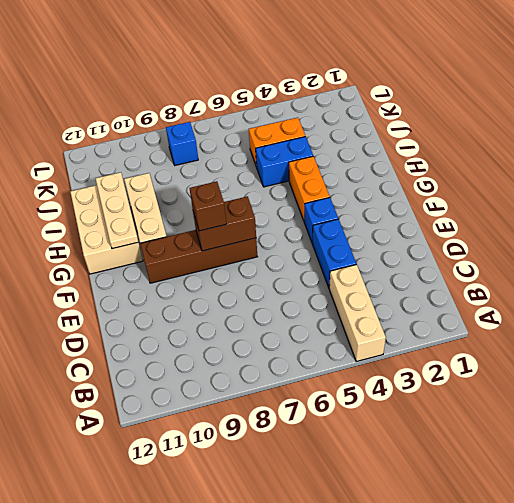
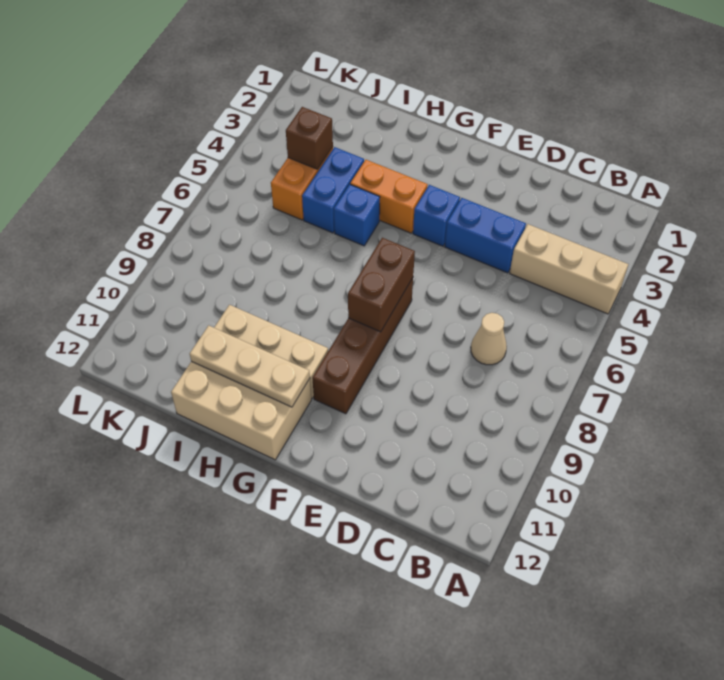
none -> tan cone C7 level 1
brown brick F8 level 3 -> brown brick J4 level 2
blue brick K8 level 1 -> blue brick H5 level 1

